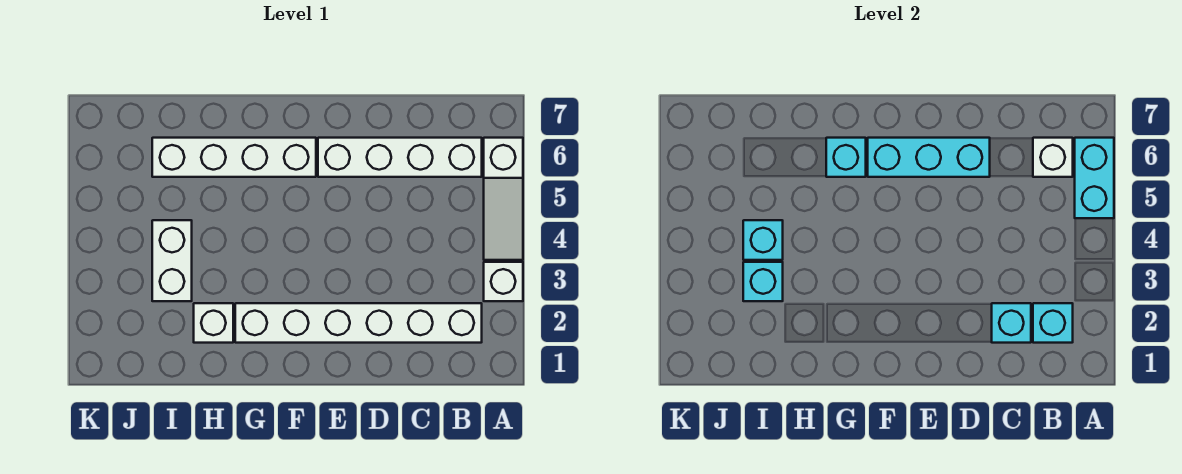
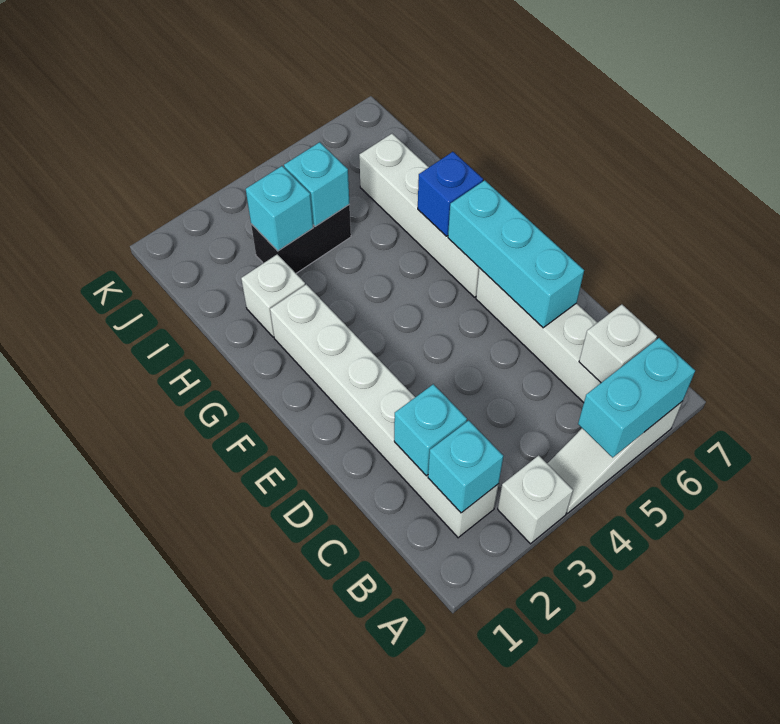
cyan brick G6 level 2 -> blue brick G6 level 2
white brick I3:I4 level 1 -> black brick I3:I4 level 1

